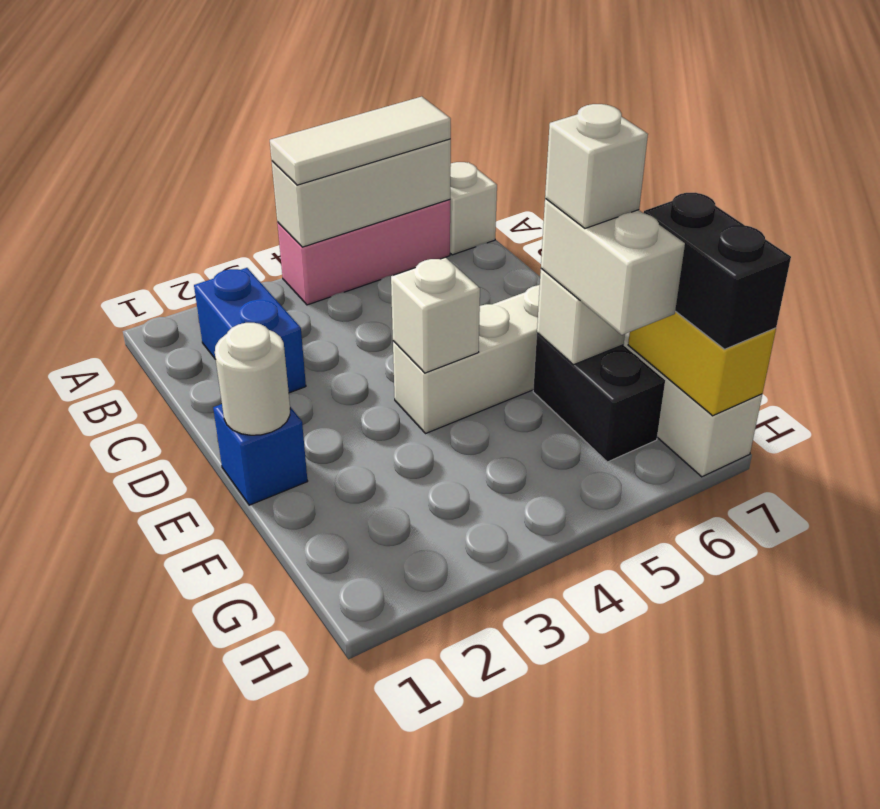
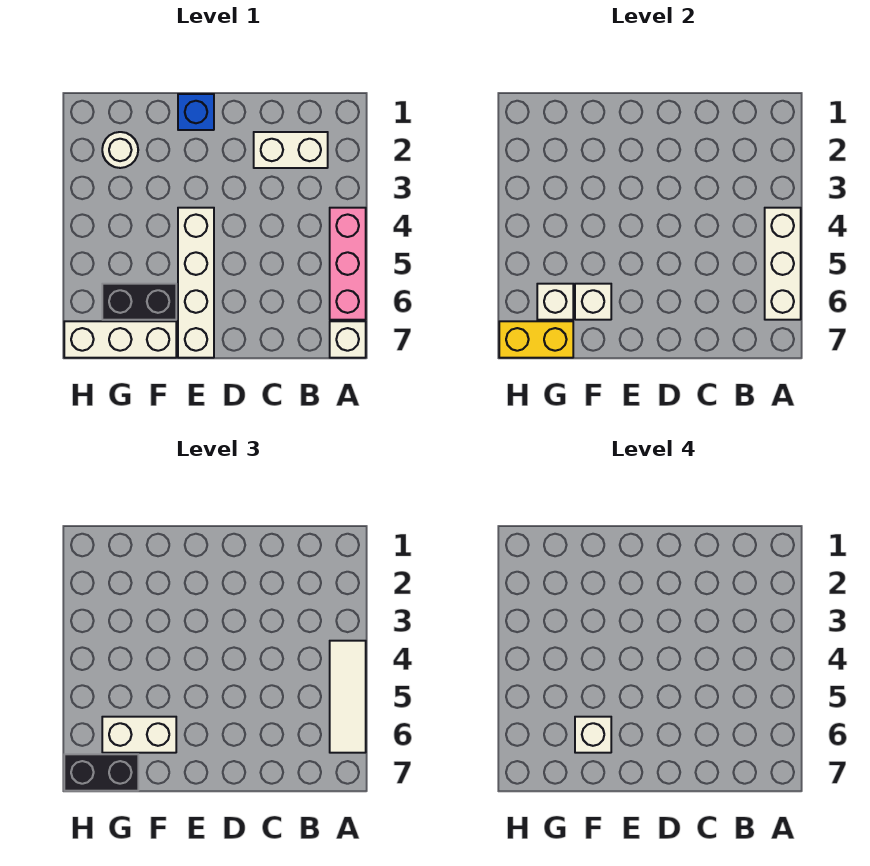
blue brick B2:C2 level 1 -> white brick B2:C2 level 1
white round brick E1 level 2 -> white round brick G2 level 1
white brick E4 level 2 -> white brick G6 level 2

